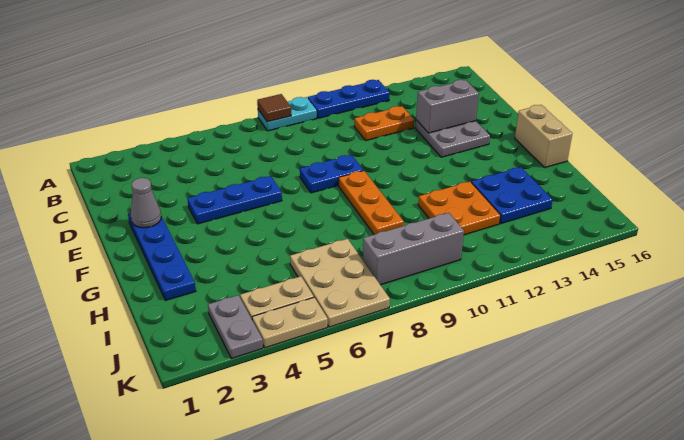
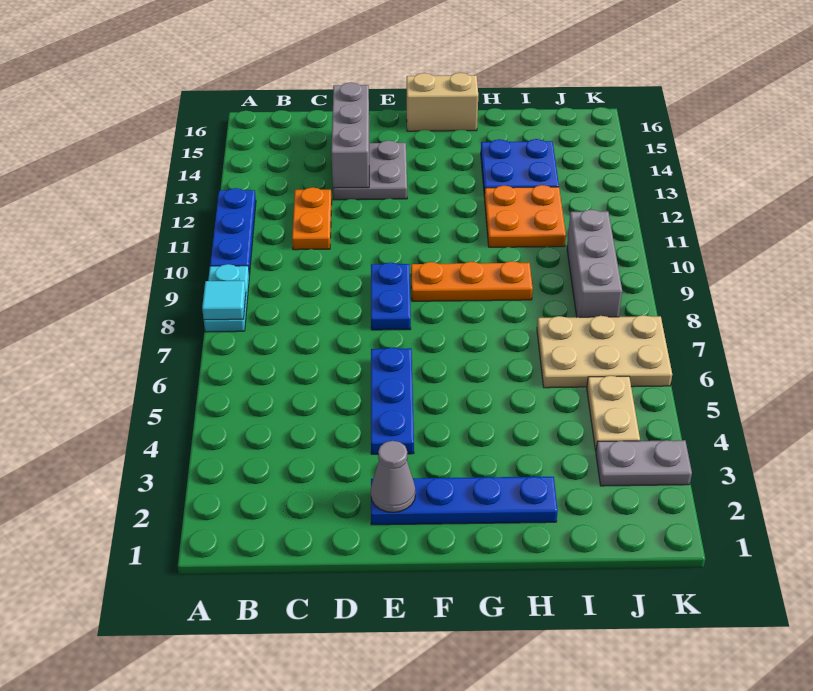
brown tile A8 level 2 -> cyan tile A8 level 2
grey brick D13:D14 level 2 -> grey brick D13:D15 level 2
tan plate K4:K5 level 1 -> none

